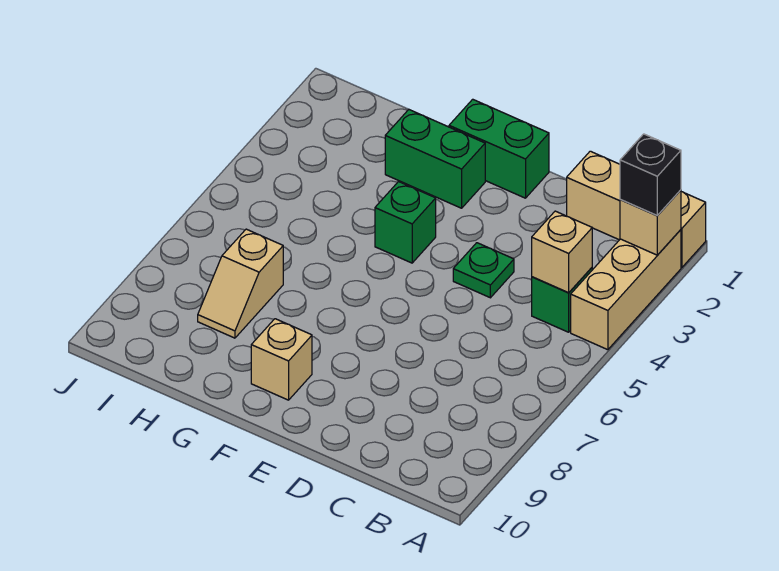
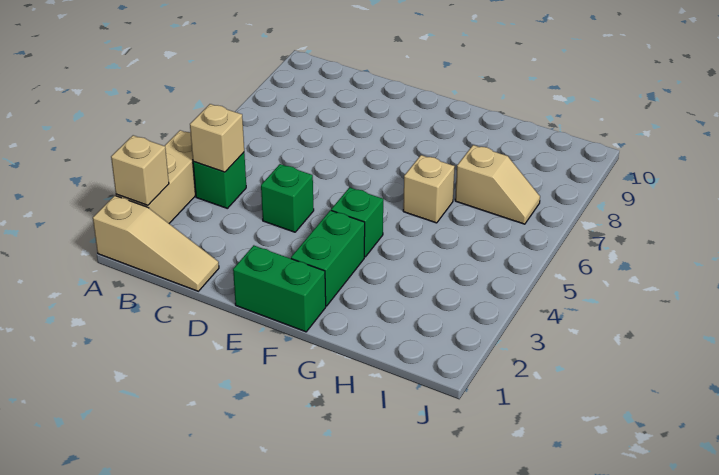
tan brick A1:C1 level 1 -> tan slope A1:C1 level 1 top A
black brick A2 level 3 -> none
green plate D4 level 1 -> green brick D4 level 1
green brick F2:G2 level 1 -> green brick F2:F3 level 1
tan brick F9 level 1 -> tan brick G6 level 1
tan slope H7:H8 level 1 top 7 -> tan slope H7:I7 level 1 top H

